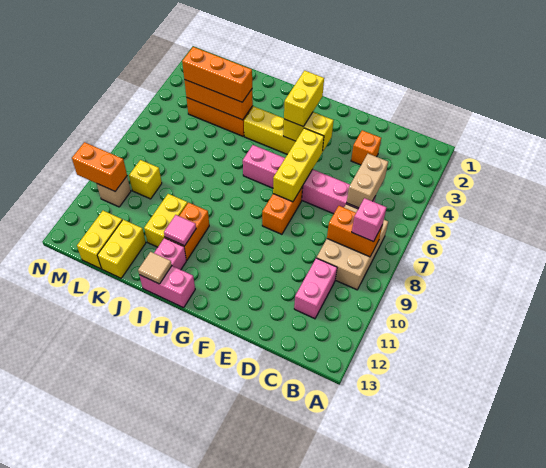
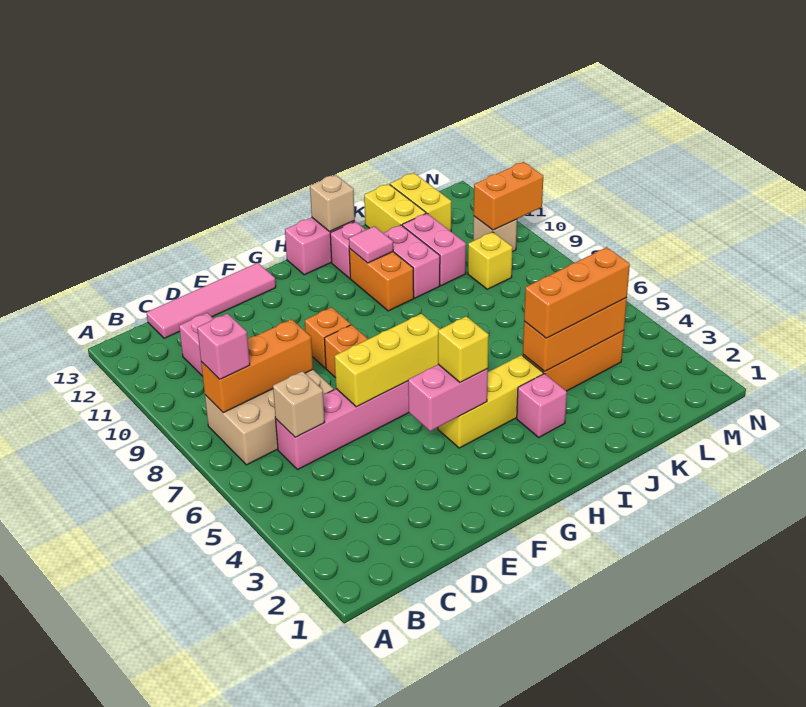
tan brick B7:C9 level 1 -> tan brick B7:D8 level 1
orange brick B8:C8 level 2 -> orange brick B8:D8 level 2
tan brick C5:C6 level 2 -> tan brick C6 level 2
none -> pink tile C13:F13 level 1
orange brick D3 level 1 -> orange brick F9 level 1
yellow brick F4:G4 level 2 -> pink brick F4:G4 level 2
yellow brick F5:F7 level 2 -> yellow brick E6:G6 level 2
yellow brick G3:G4 level 3 -> yellow brick G4 level 3
none -> pink brick I3 level 1
tan tile I13 level 2 -> tan brick I13 level 2
yellow brick J10:J11 level 1 -> pink brick J10:J11 level 1
none -> pink brick K10:K11 level 1

